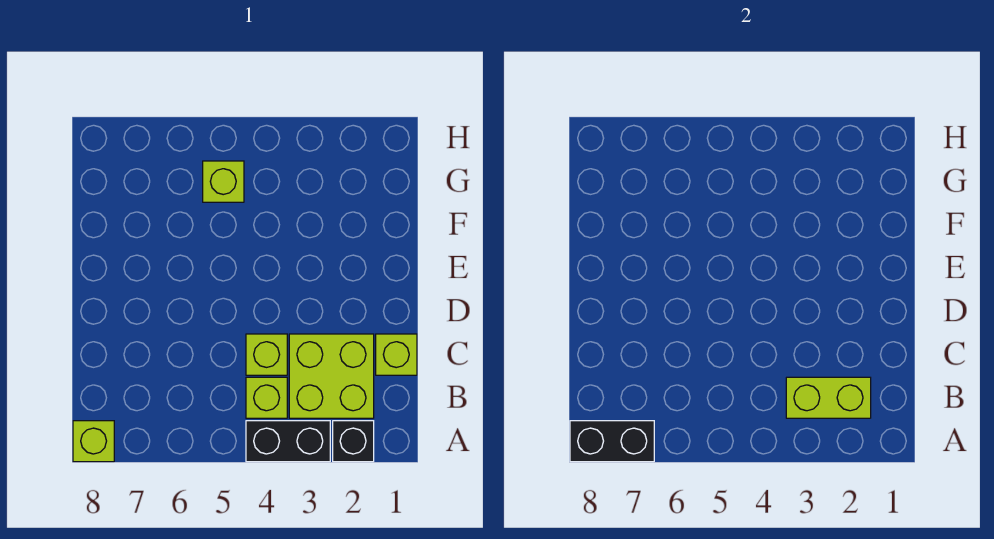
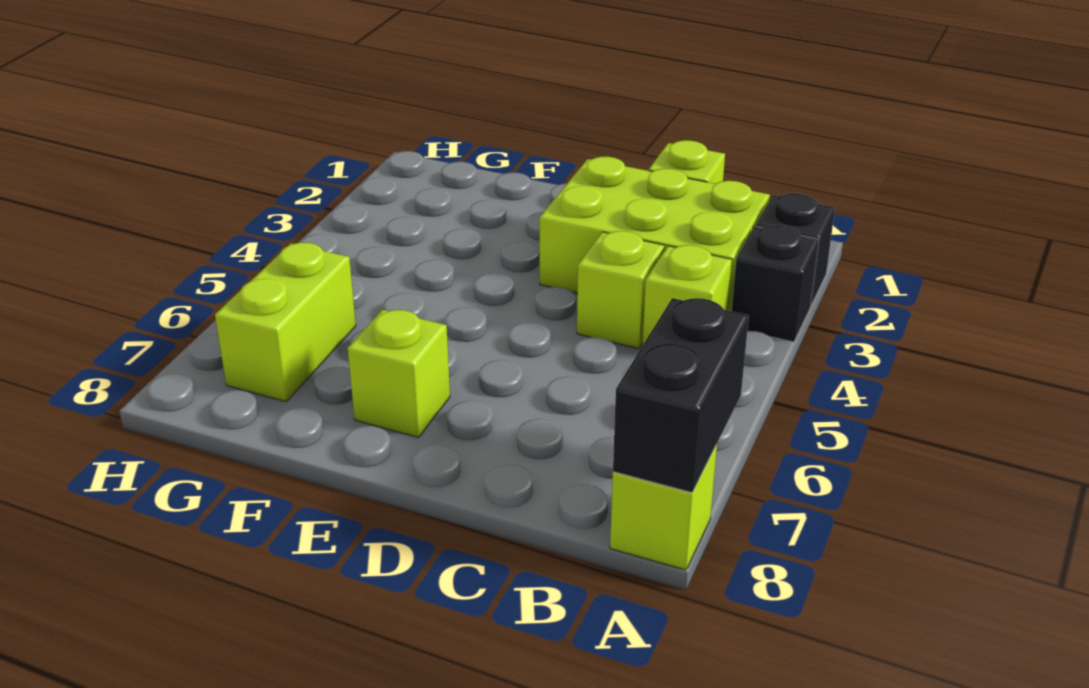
black brick A3:A4 level 1 -> black brick A3 level 1
lime brick B2:C3 level 1 -> lime brick B2:D3 level 1
lime brick B2:B3 level 2 -> lime brick G6:G7 level 1
lime brick G5 level 1 -> lime brick E7 level 1

